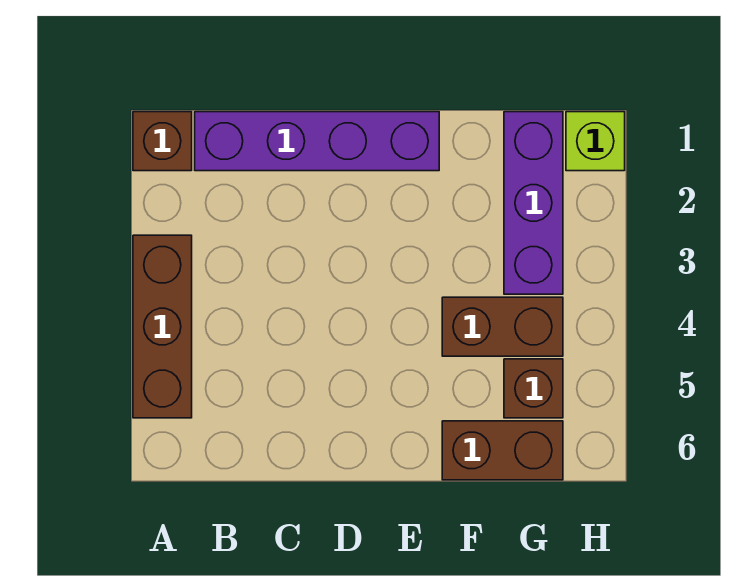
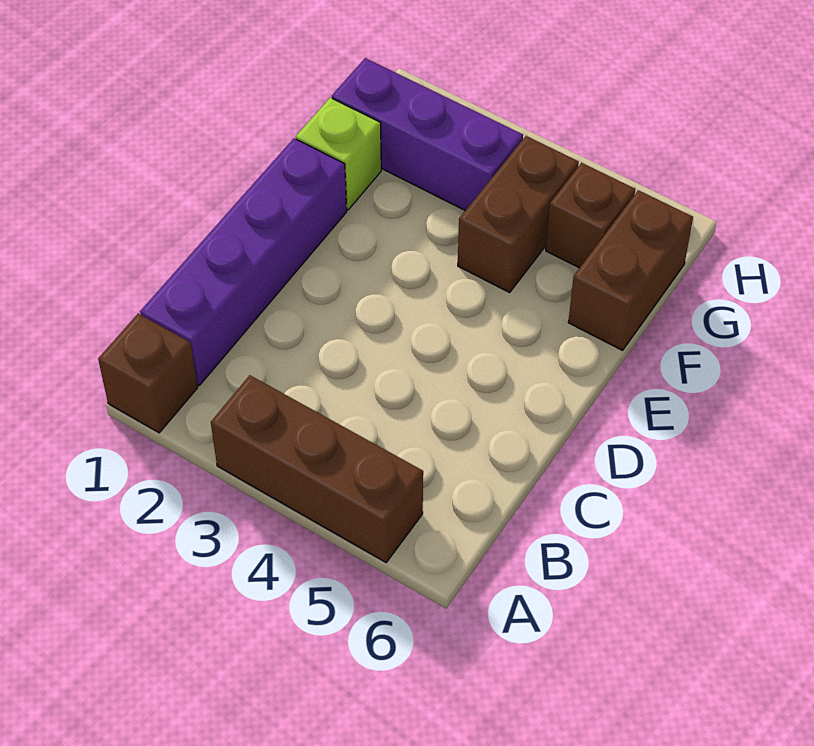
lime brick H1 level 1 -> lime brick F1 level 1

